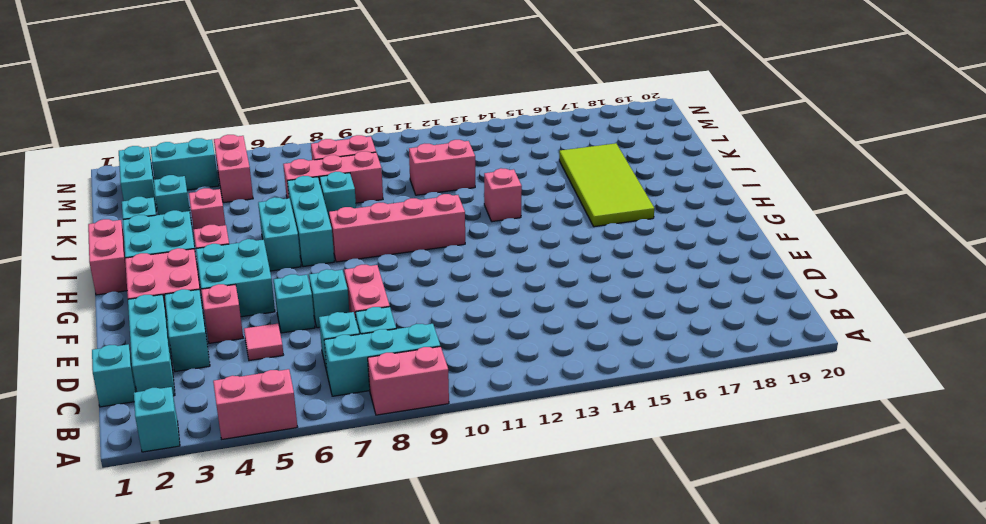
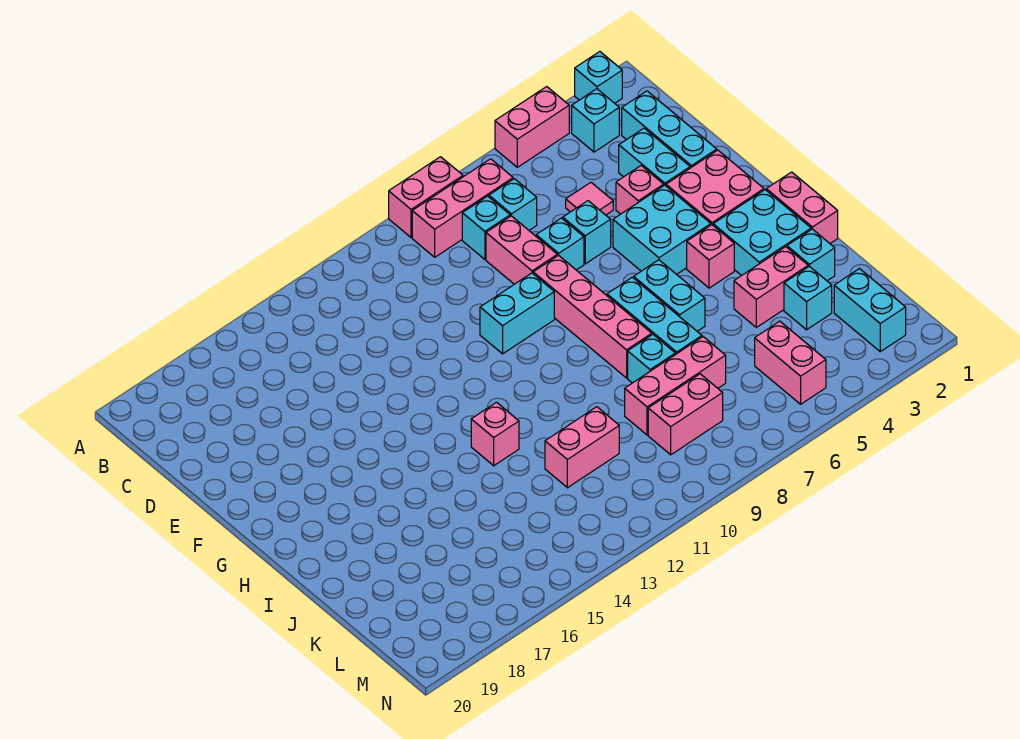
cyan brick B7:B9 level 1 -> pink brick B7:B9 level 1
cyan brick C1 level 1 -> cyan brick B3 level 1
pink brick H8:H11 level 1 -> pink brick F8:I8 level 1
lime tile H16:K17 level 1 -> none
pink brick J4 level 1 -> pink brick J3:J4 level 1
cyan brick M3:M4 level 1 -> cyan brick F9:F10 level 1

